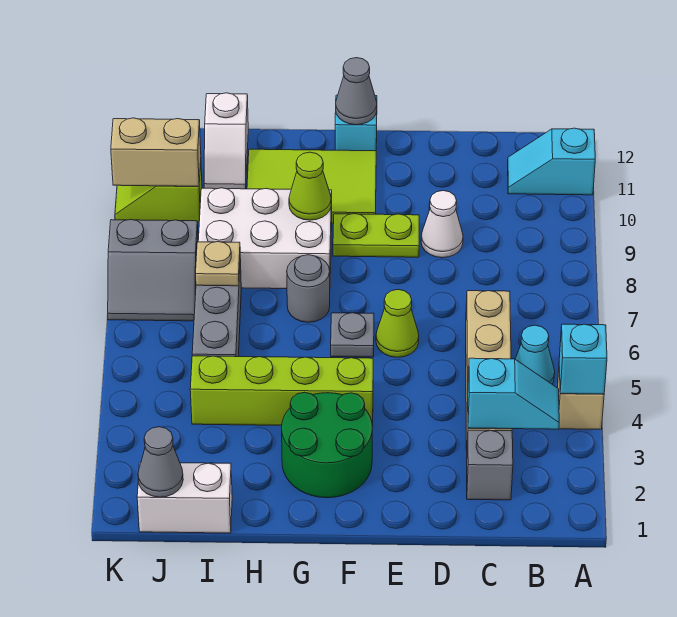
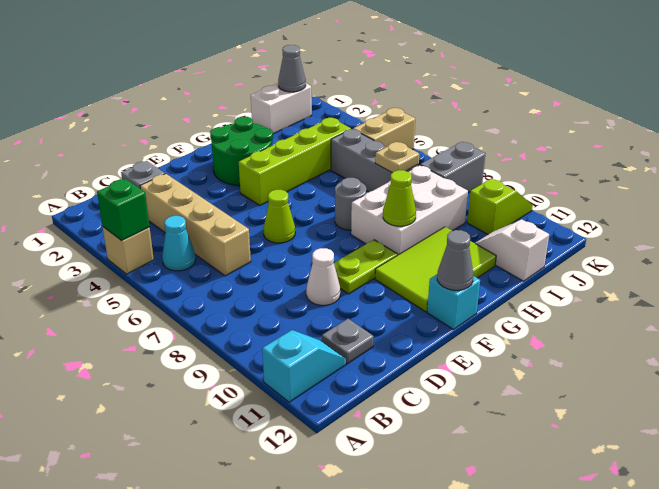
cyan brick A4 level 2 -> green brick A4 level 2
cyan slope B3:C3 level 2 top C -> none
grey plate F6 level 1 -> grey plate C11 level 1
tan brick J10:K10 level 2 -> tan brick J5:K5 level 1

